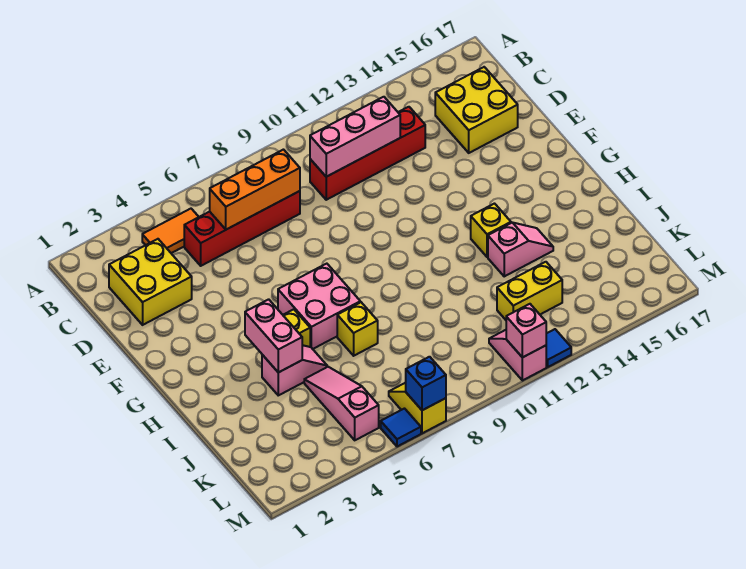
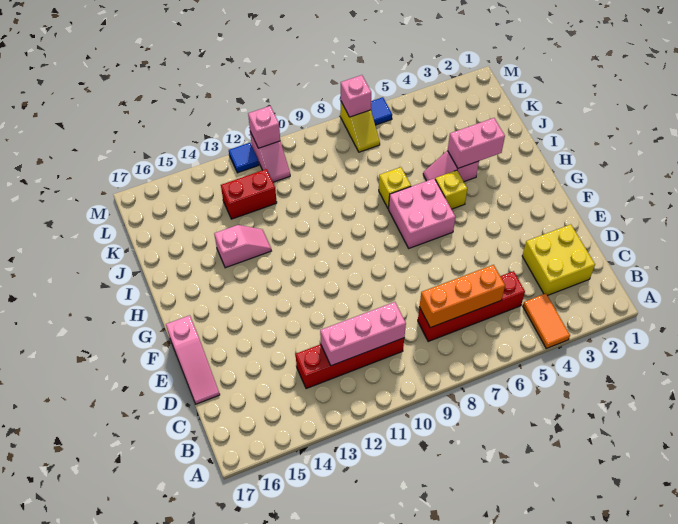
orange tile B4:B5 level 1 -> orange tile A4:B4 level 1
yellow brick C15:D16 level 1 -> none
pink brick H4:I4 level 2 -> pink brick I3:I4 level 2
yellow brick H13 level 1 -> none
pink slope I13:I14 level 1 top 13 -> pink slope I13:I14 level 1 top 14
pink slope J5:L5 level 1 top L -> pink slope D17:F17 level 1 top F
yellow brick K12:K13 level 1 -> red brick K12:K13 level 1
blue brick M7 level 2 -> pink brick M7 level 2

